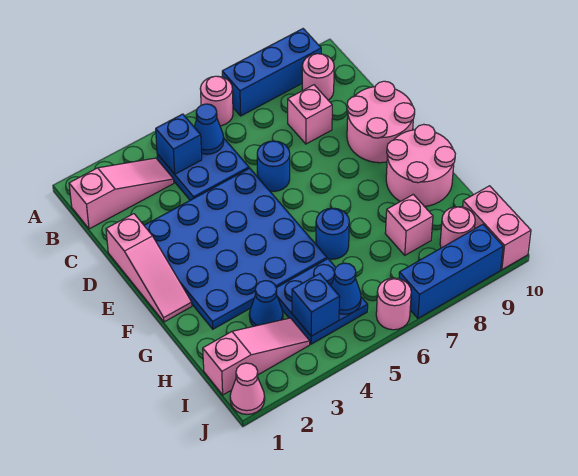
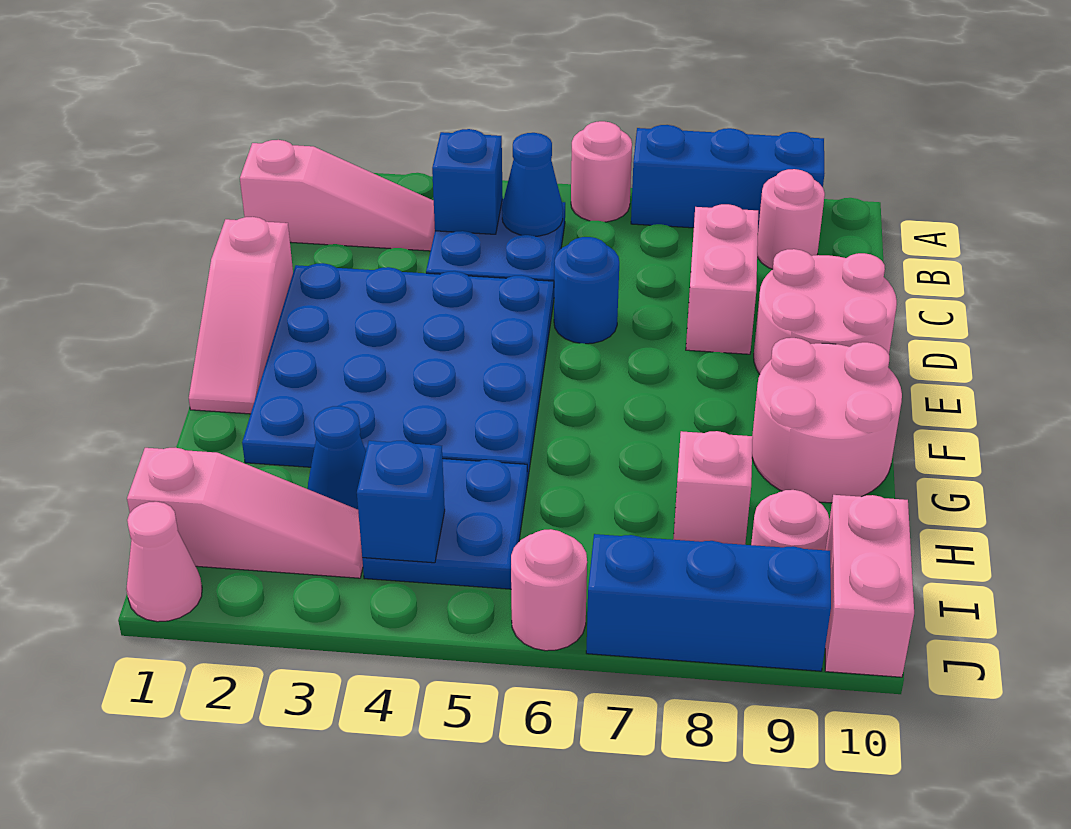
pink brick C8 level 1 -> pink brick C8:D8 level 1
blue round brick G6 level 1 -> none
blue cone I5 level 2 -> none

